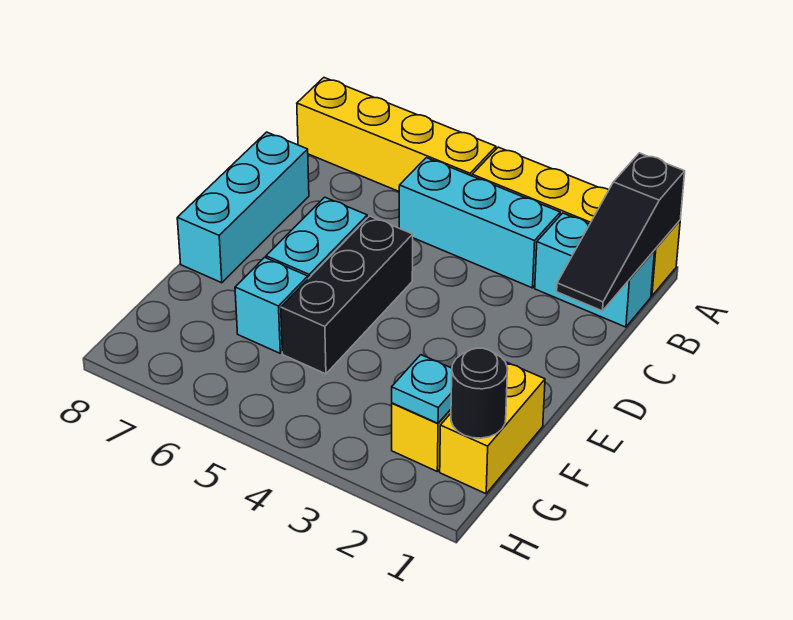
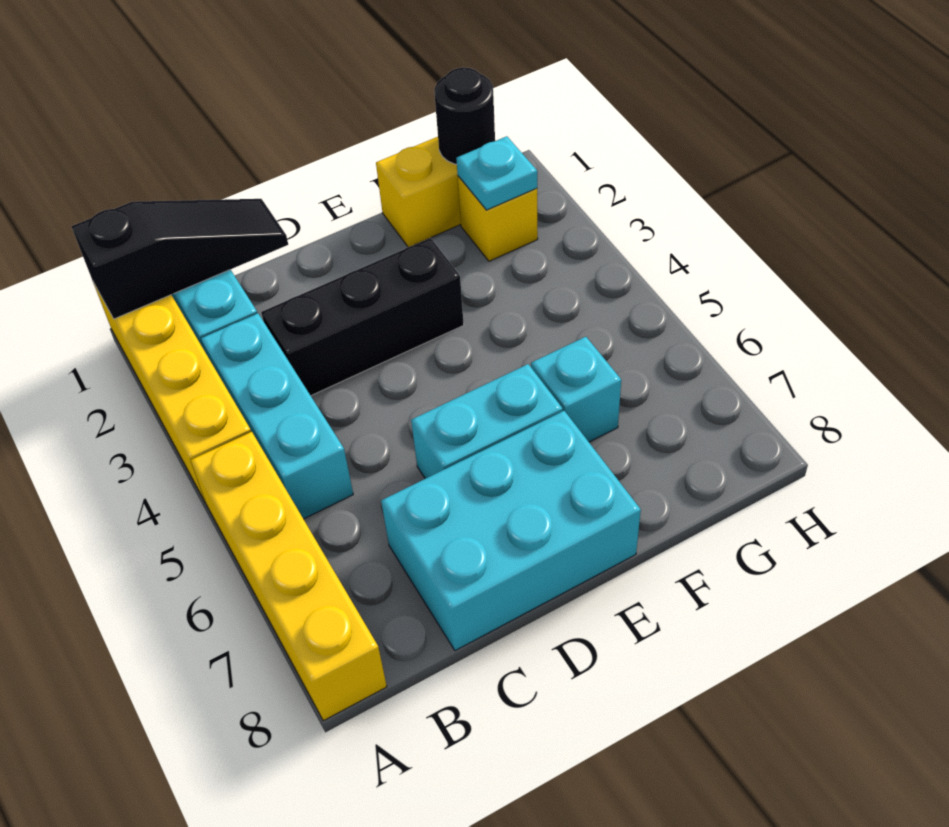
cyan brick C8:E8 level 1 -> cyan brick C7:E8 level 1
black brick D5:F5 level 1 -> black brick C3:E3 level 1

